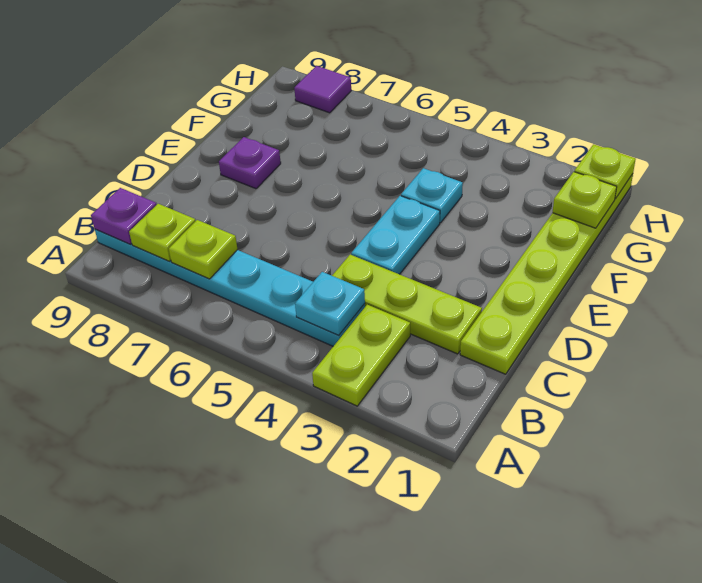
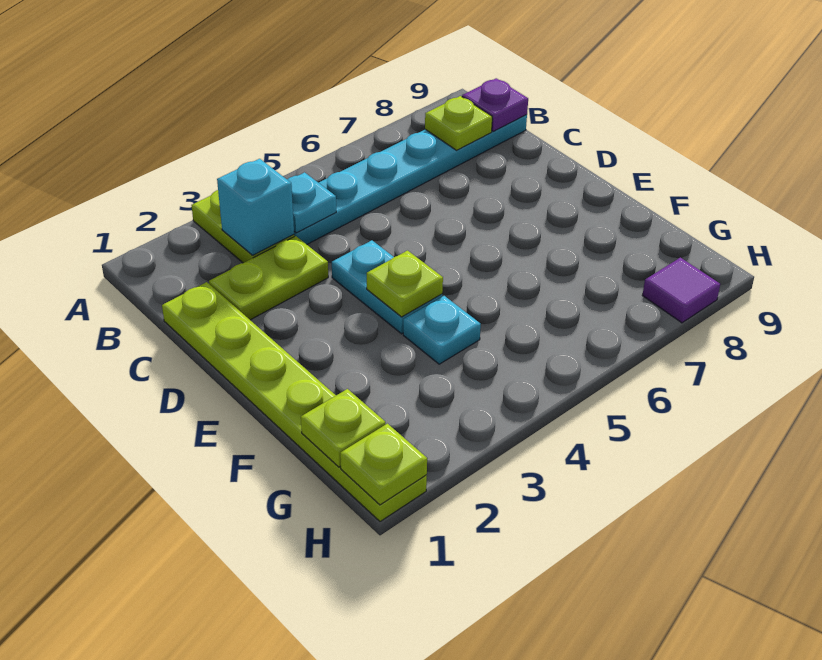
none -> cyan brick B3 level 2
lime plate B7 level 2 -> lime plate E4 level 2
lime plate C2:C4 level 1 -> lime plate C2:C3 level 1
purple plate E8 level 1 -> none

